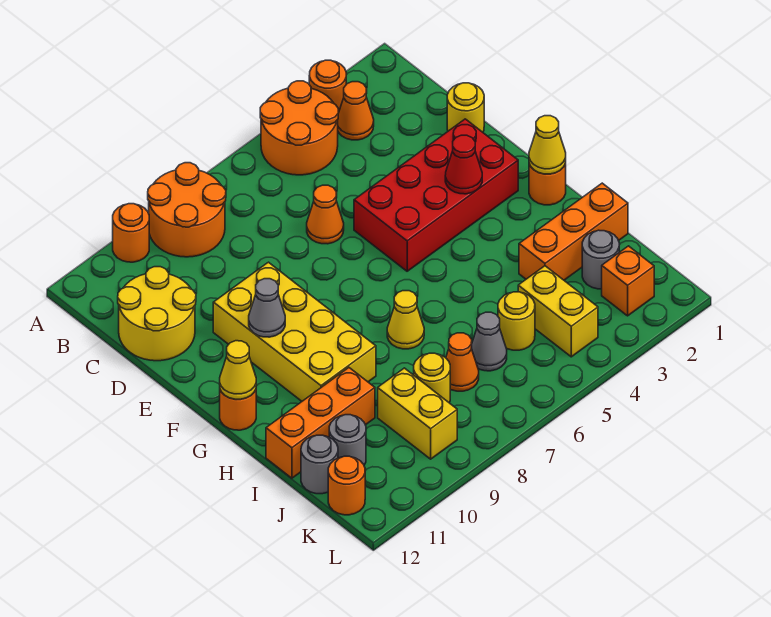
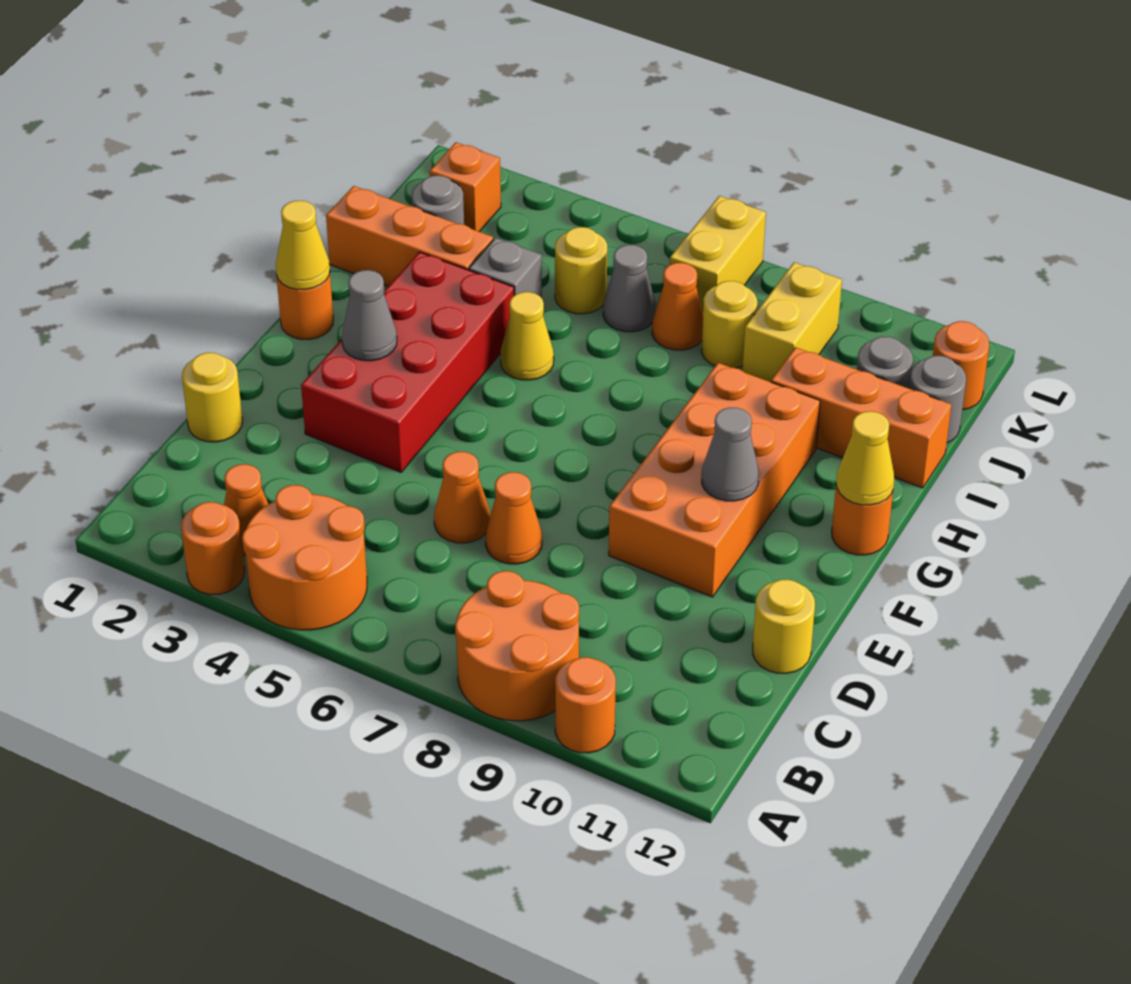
yellow round brick C11:D12 level 1 -> yellow round brick D12 level 1
none -> orange cone D7 level 1
red brick E2:F5 level 1 -> red brick E3:H4 level 1
yellow brick E9:H10 level 1 -> orange brick E9:H10 level 1
red cone F3 level 2 -> grey cone F3 level 2
yellow cone H7 level 1 -> yellow cone H5 level 1
none -> grey brick I4 level 1
yellow brick J4:K4 level 1 -> yellow brick K7:L7 level 1

